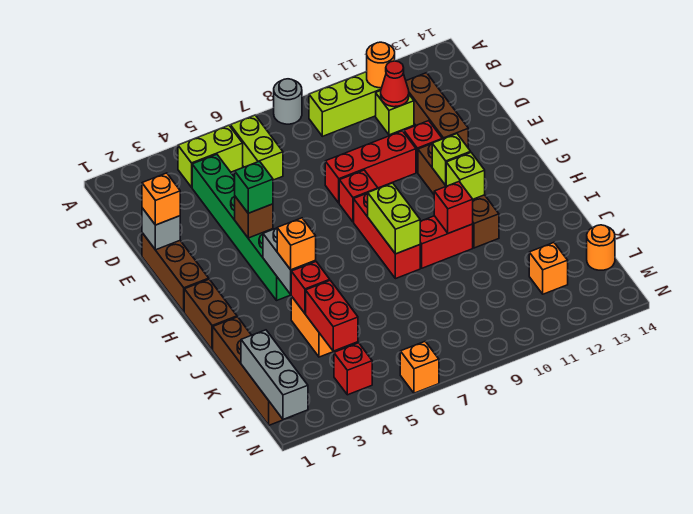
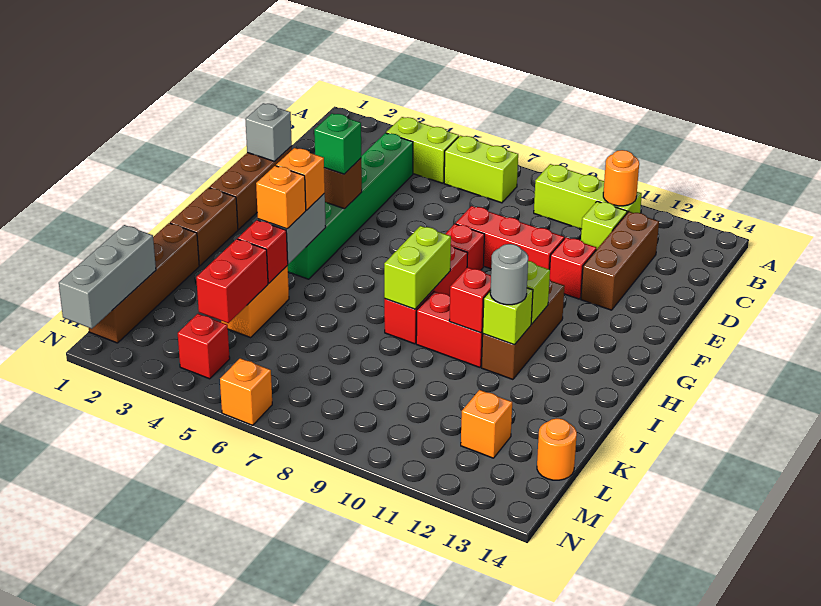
grey round brick A8 level 1 -> grey round brick I11 level 3
lime brick B6:C6 level 1 -> lime brick B6:B7 level 1
red cone C11 level 2 -> none
orange brick E1 level 3 -> orange brick H4 level 3
brown brick F11:I11 level 1 -> brown brick G11:I11 level 1
lime brick G11 level 2 -> lime brick I11 level 2

